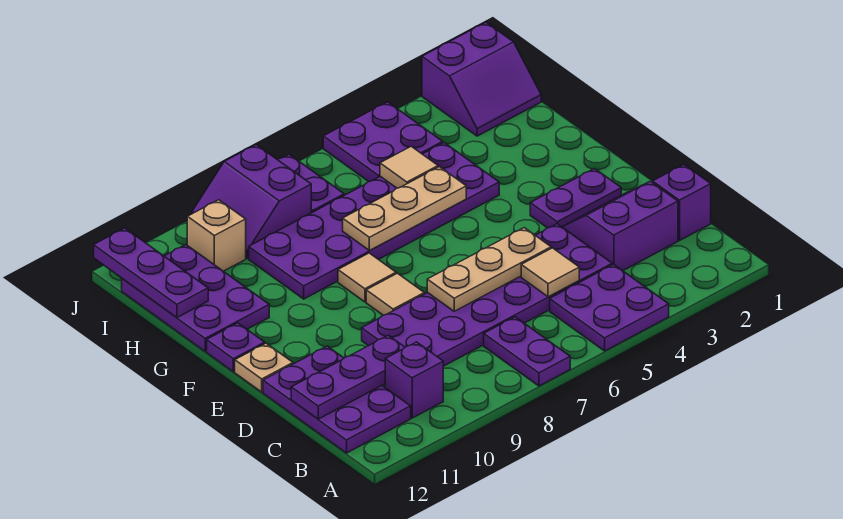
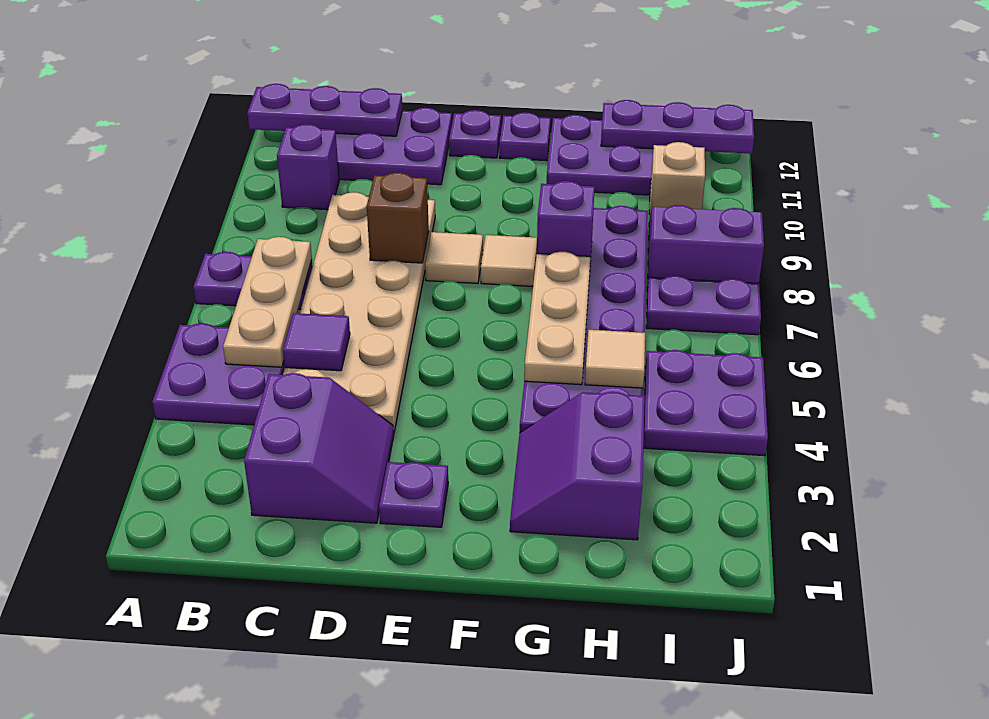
purple brick C1 level 1 -> purple brick G8 level 2
purple plate C4:D9 level 1 -> tan plate C4:D9 level 1
tan tile C5 level 2 -> purple tile C5 level 2
purple plate C10:C12 level 2 -> purple plate A12:C12 level 2
tan plate D5:D7 level 2 -> tan plate B5:B7 level 2
none -> brown brick D8 level 2
purple plate E2:E3 level 1 -> purple plate E2 level 1
tan plate E12 level 1 -> purple plate E12 level 1
purple slope I1:J2 level 1 top J -> purple slope G2:H3 level 1 top H

